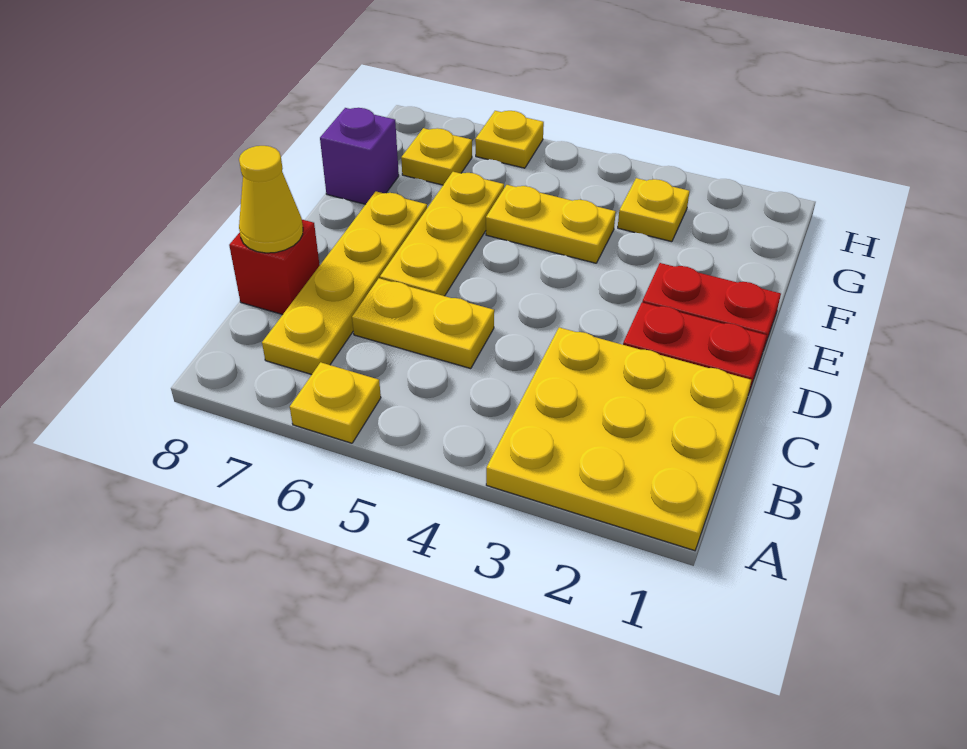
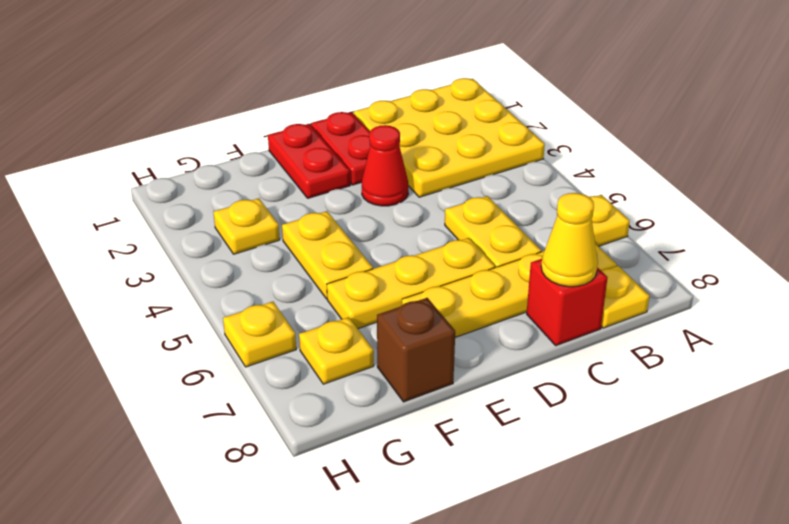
none -> yellow plate B8 level 1
none -> red cone D3 level 1
purple brick F8 level 1 -> brown brick F8 level 1

